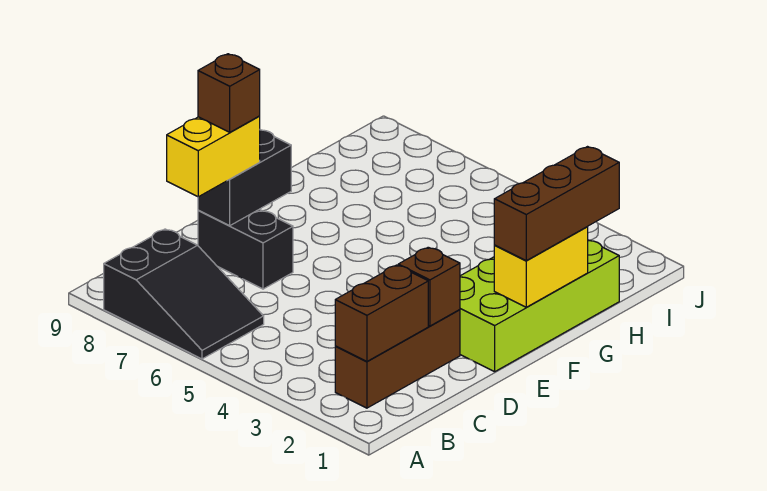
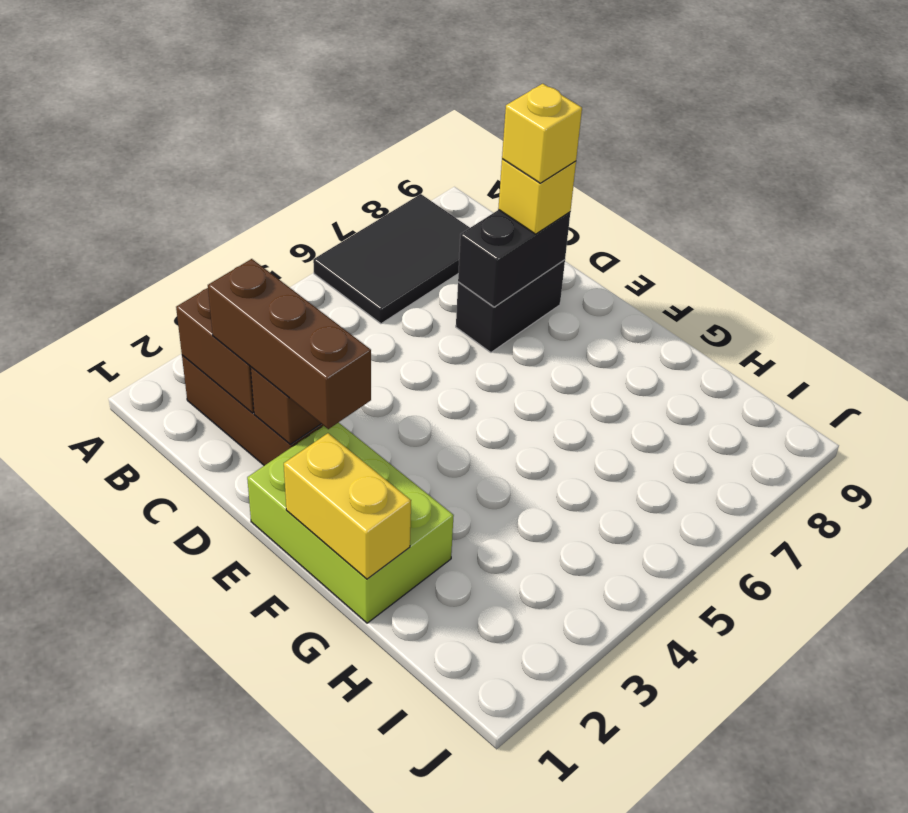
black slope A6:B8 level 1 top 8 -> black tile A6:B8 level 1
yellow brick C8:D8 level 3 -> yellow brick D8 level 3
black brick D8:E8 level 2 -> black brick D7:D8 level 2
brown brick D8 level 4 -> yellow brick D8 level 4
lime brick E1:H2 level 1 -> lime brick E1:G2 level 1
brown brick F1:H1 level 3 -> brown brick C2:E2 level 3

